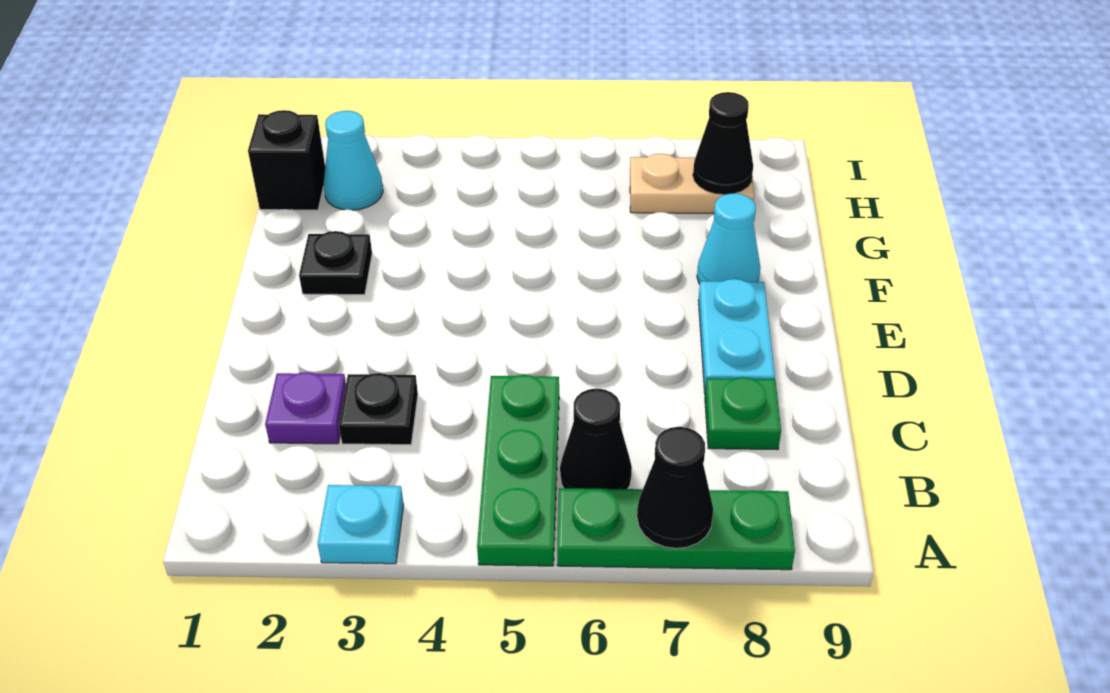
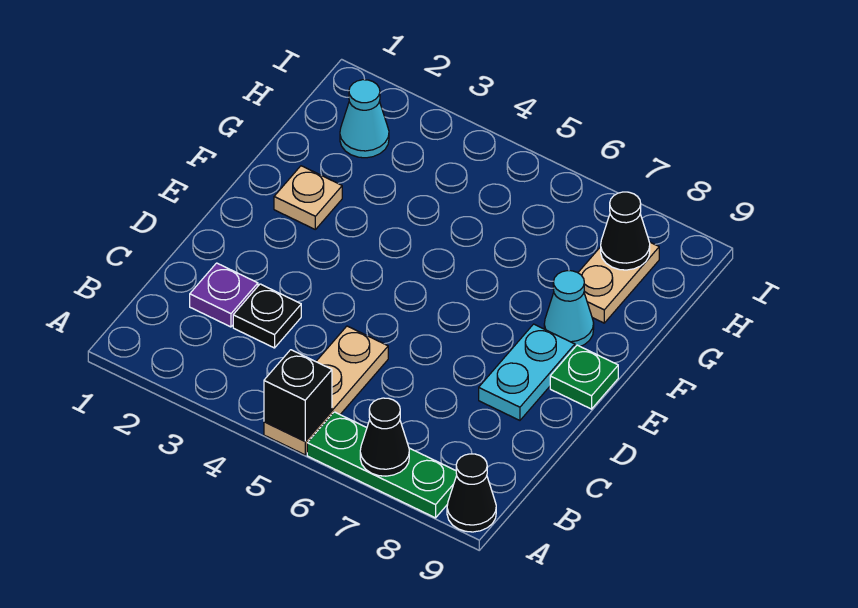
cyan plate A3 level 1 -> none
green plate A5:C5 level 1 -> tan plate A5:C5 level 1
black cone B6 level 1 -> black cone A9 level 1
green plate C8 level 1 -> green plate E9 level 1
black plate F2 level 1 -> tan plate F2 level 1
black brick H1 level 1 -> black brick A5 level 2
tan plate H7:H8 level 1 -> tan plate G8:H8 level 1

